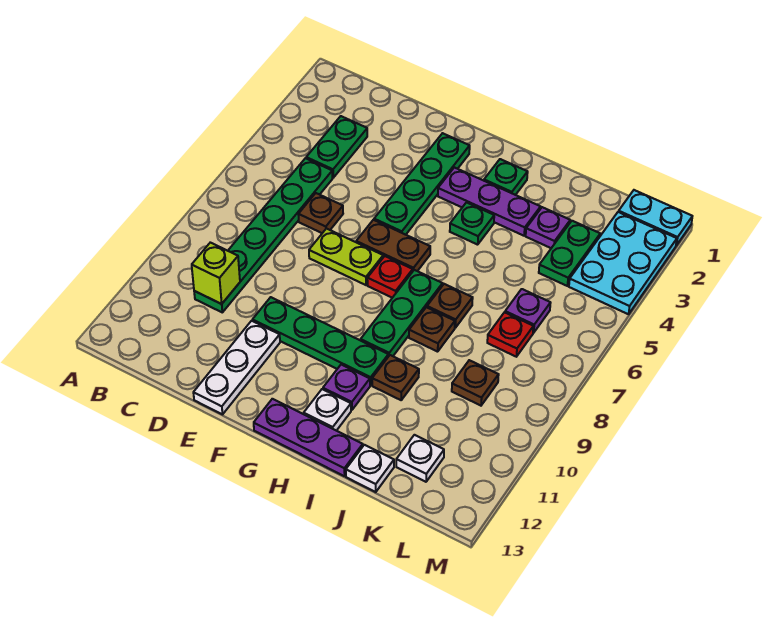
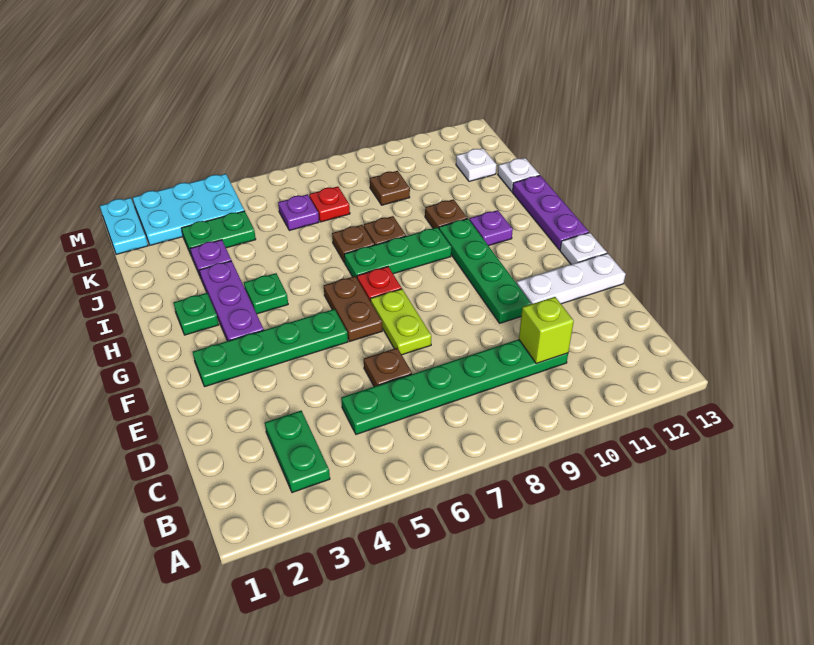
green plate C3:C4 level 1 -> green plate B3:C3 level 1
white plate H12 level 1 -> white plate F13 level 1

